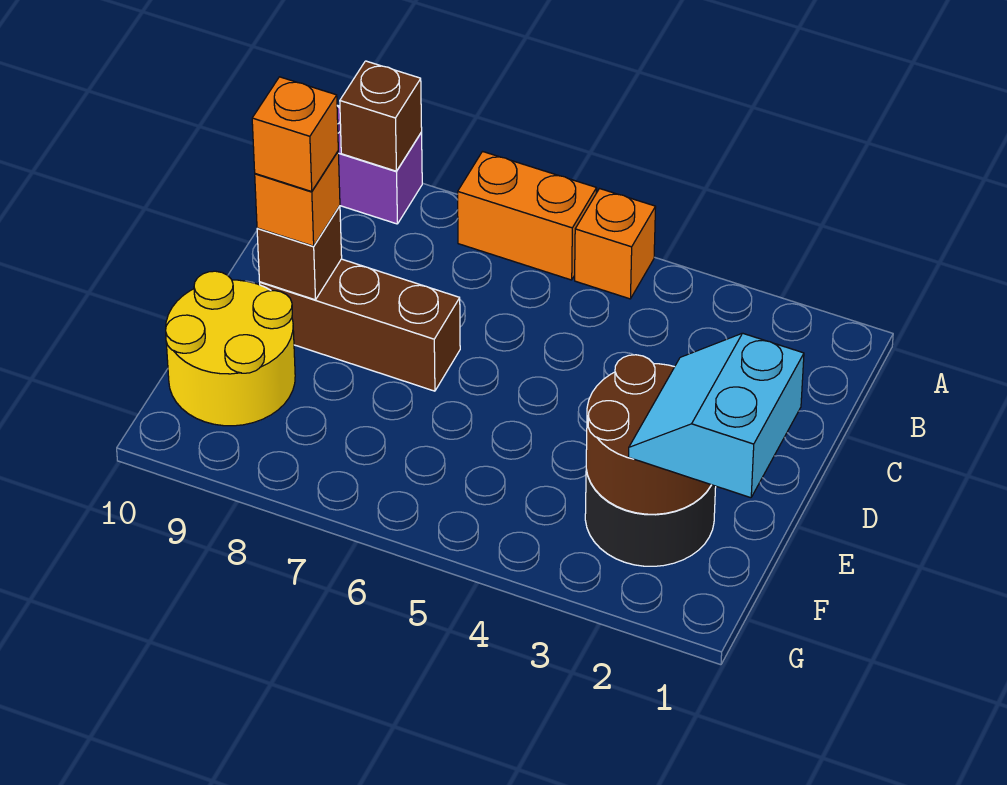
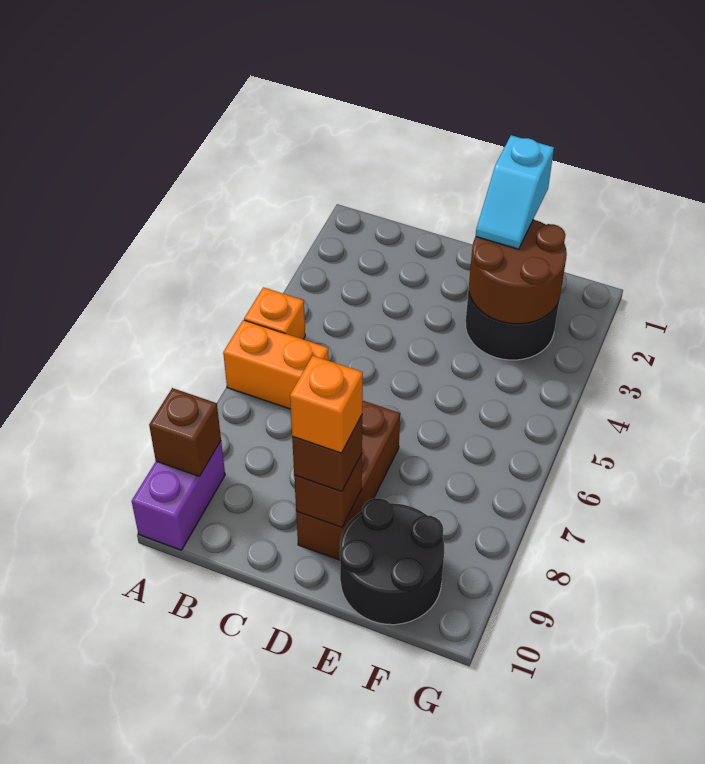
orange brick A6:A7 level 1 -> orange brick A6:B6 level 1
orange brick D9 level 3 -> brown brick D9 level 3
cyan slope E1:F2 level 3 top 1 -> cyan slope E1:E2 level 3 top 1
yellow round brick E9:F10 level 1 -> black round brick E9:F10 level 1

